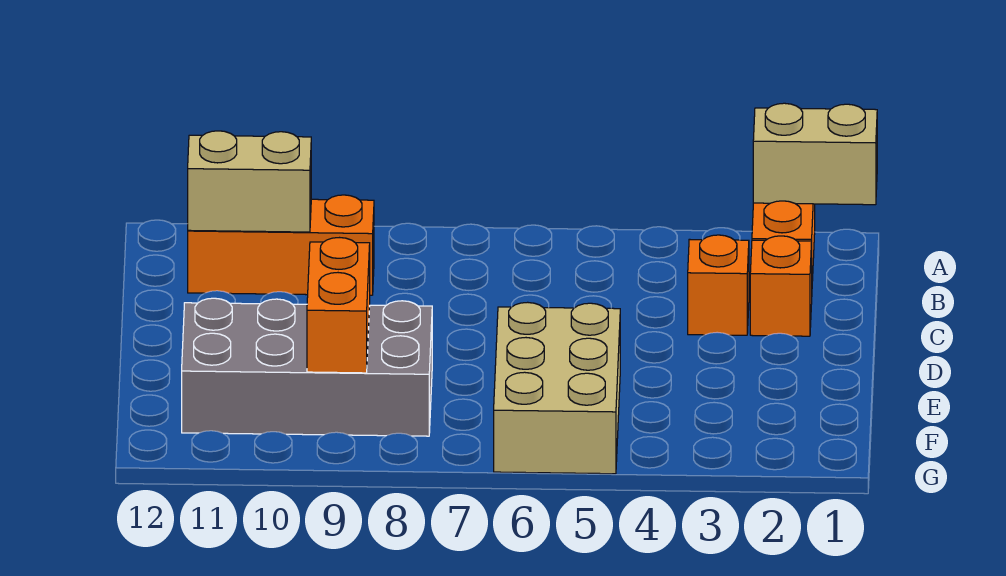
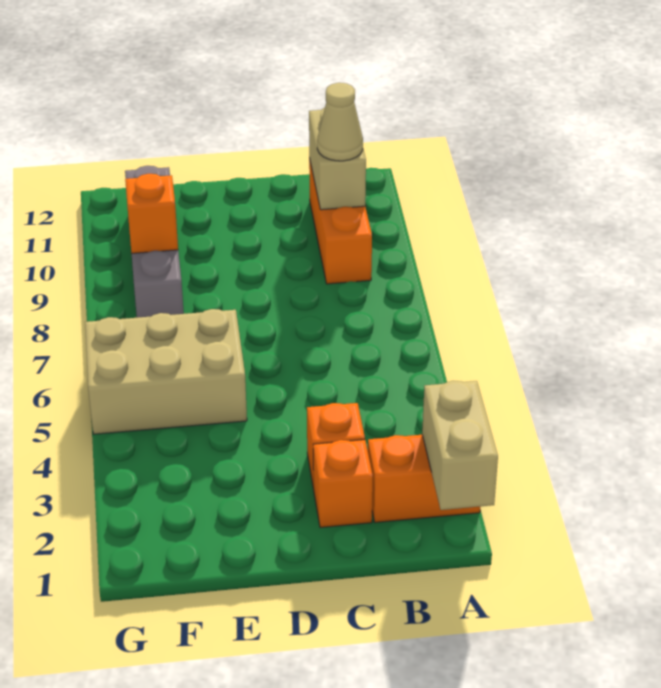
none -> tan cone B10 level 3
grey brick E8:F11 level 1 -> grey brick F8:F11 level 1
orange brick E9:F9 level 2 -> orange brick F9 level 2

